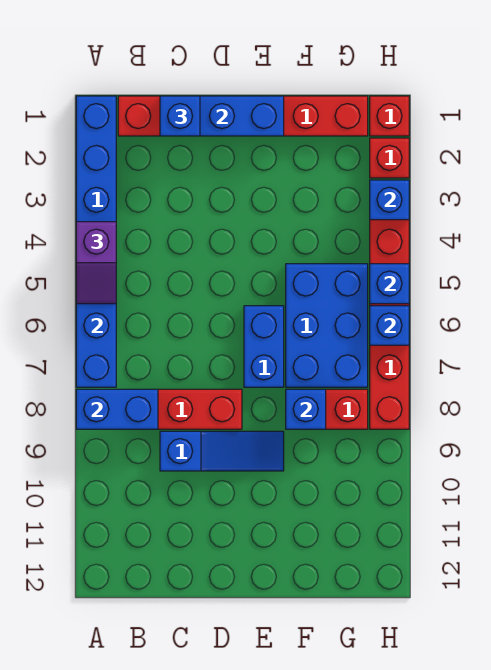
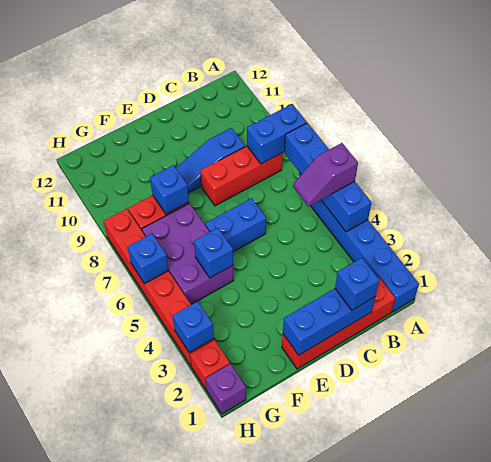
purple slope A4:A5 level 3 top 4 -> purple slope A5:B5 level 3 top A
red brick B1:G1 level 1 -> red brick B1:E1 level 1
blue brick E6:E7 level 1 -> blue brick D6:E6 level 1
blue brick F5:G7 level 1 -> purple brick F5:G7 level 1
red brick H1 level 1 -> purple brick H1 level 1
blue brick H5 level 2 -> blue brick F5 level 2

